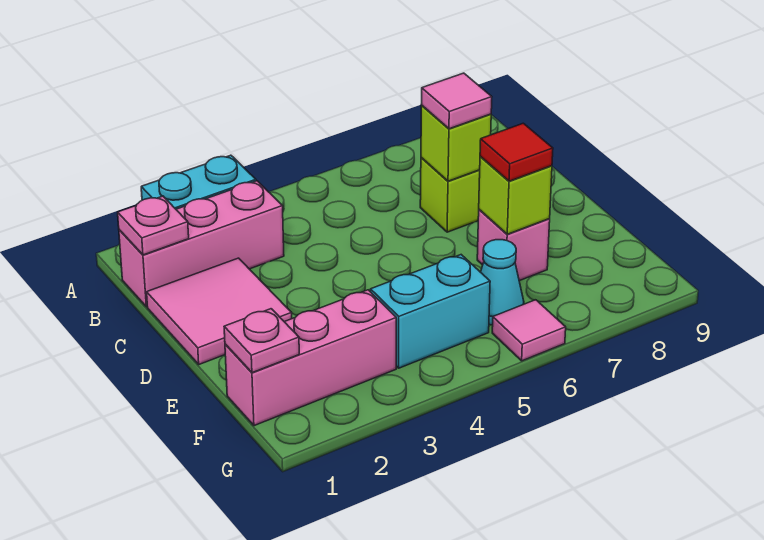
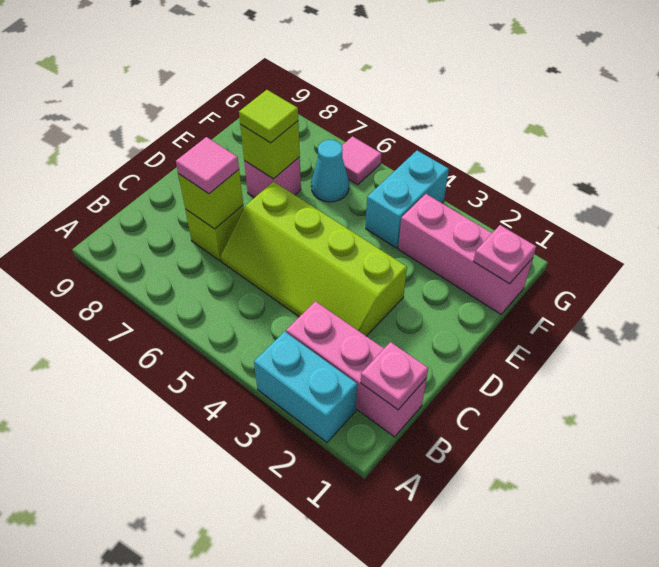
pink tile C1:D2 level 1 -> none
none -> lime slope C3:D6 level 1 top D
red tile E7 level 3 -> lime tile E7 level 3
cyan brick F4:F5 level 1 -> cyan brick F4:G4 level 1

